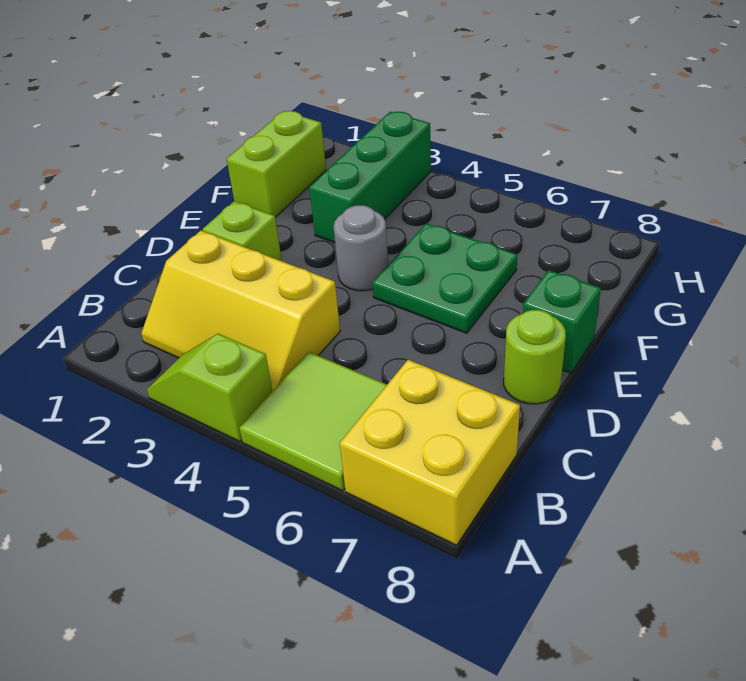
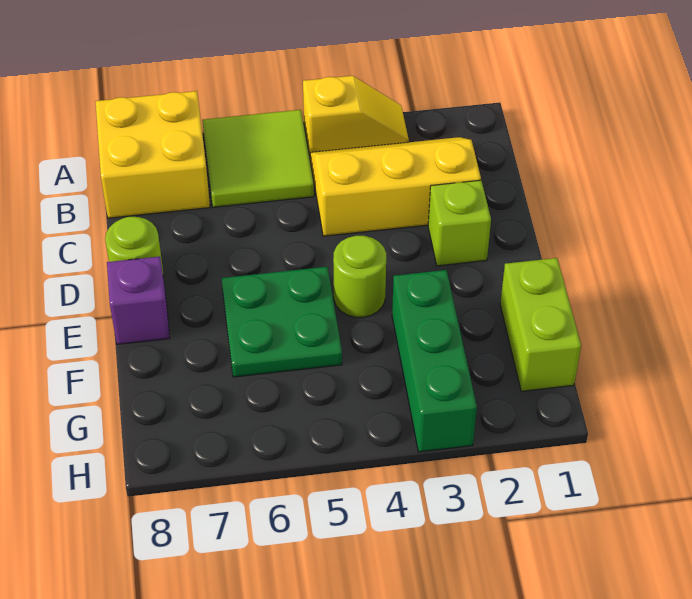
lime slope A3:A4 level 1 top 4 -> yellow slope A3:A4 level 1 top 4
grey round brick E4 level 1 -> lime round brick E4 level 1
green brick E8 level 1 -> purple brick E8 level 1

